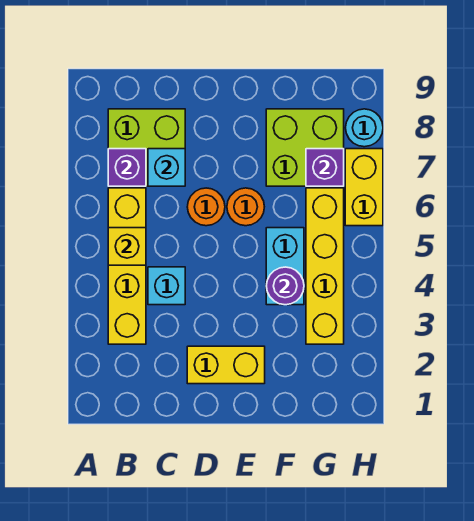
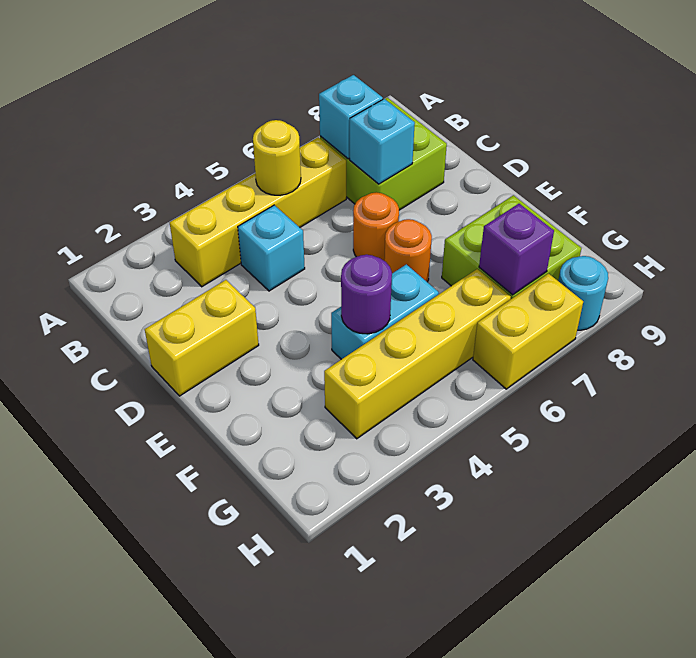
yellow brick B5 level 2 -> yellow round brick B5 level 2
purple brick B7 level 2 -> cyan brick B7 level 2
yellow brick D2:E2 level 1 -> yellow brick D1:D2 level 1

